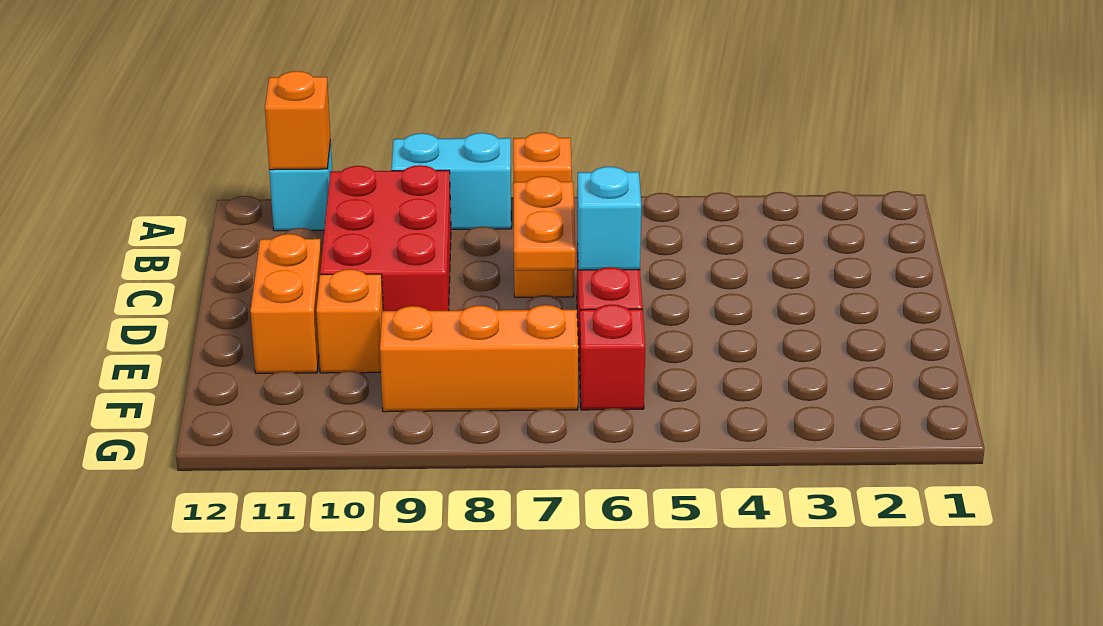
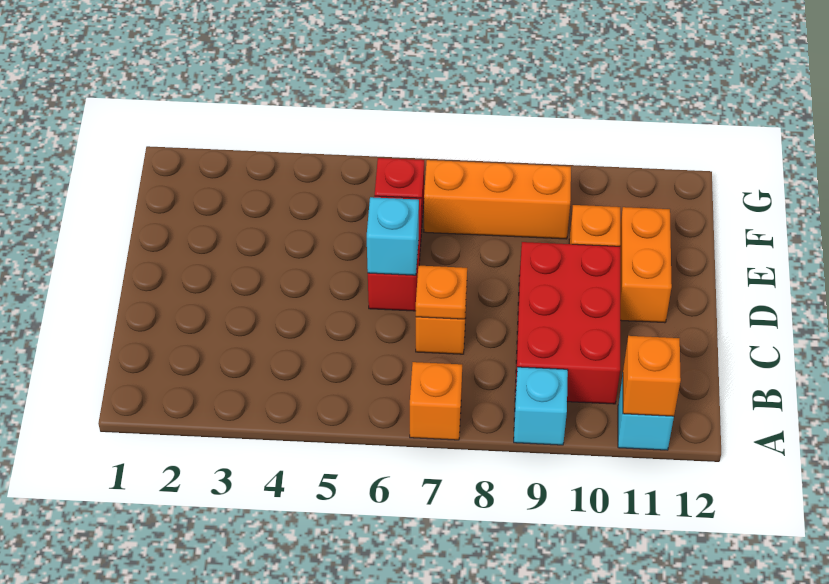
cyan brick A8:A9 level 1 -> cyan brick A9 level 1
orange plate C7:D7 level 2 -> orange plate C7 level 2

